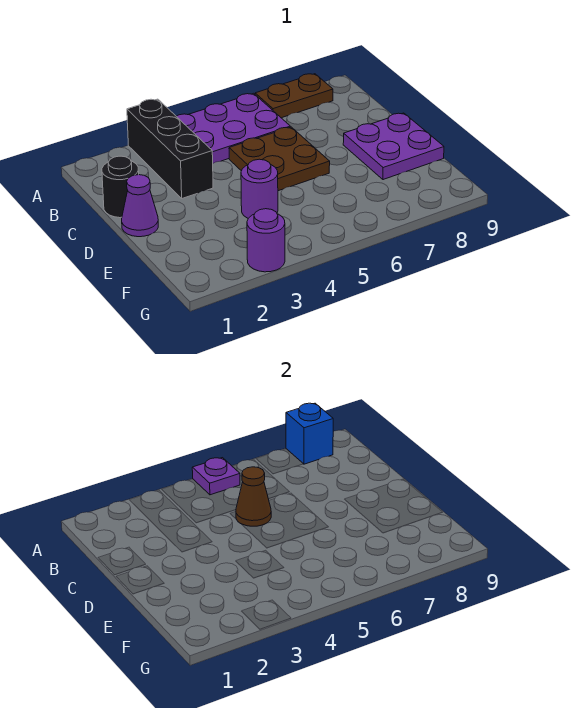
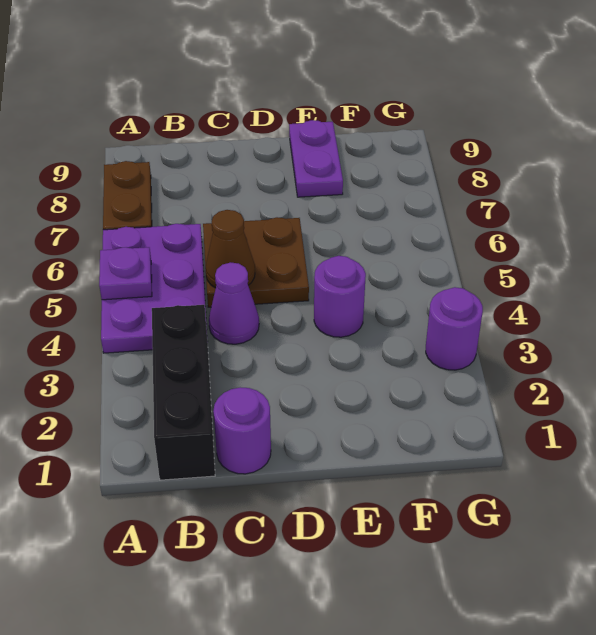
black brick A3:C3 level 1 -> black brick B1:B3 level 1
blue brick A8 level 2 -> none
black round brick C1 level 1 -> purple round brick C1 level 1
purple cone D1 level 1 -> purple cone C4 level 1
purple plate D8:E9 level 1 -> purple plate E8:E9 level 1

